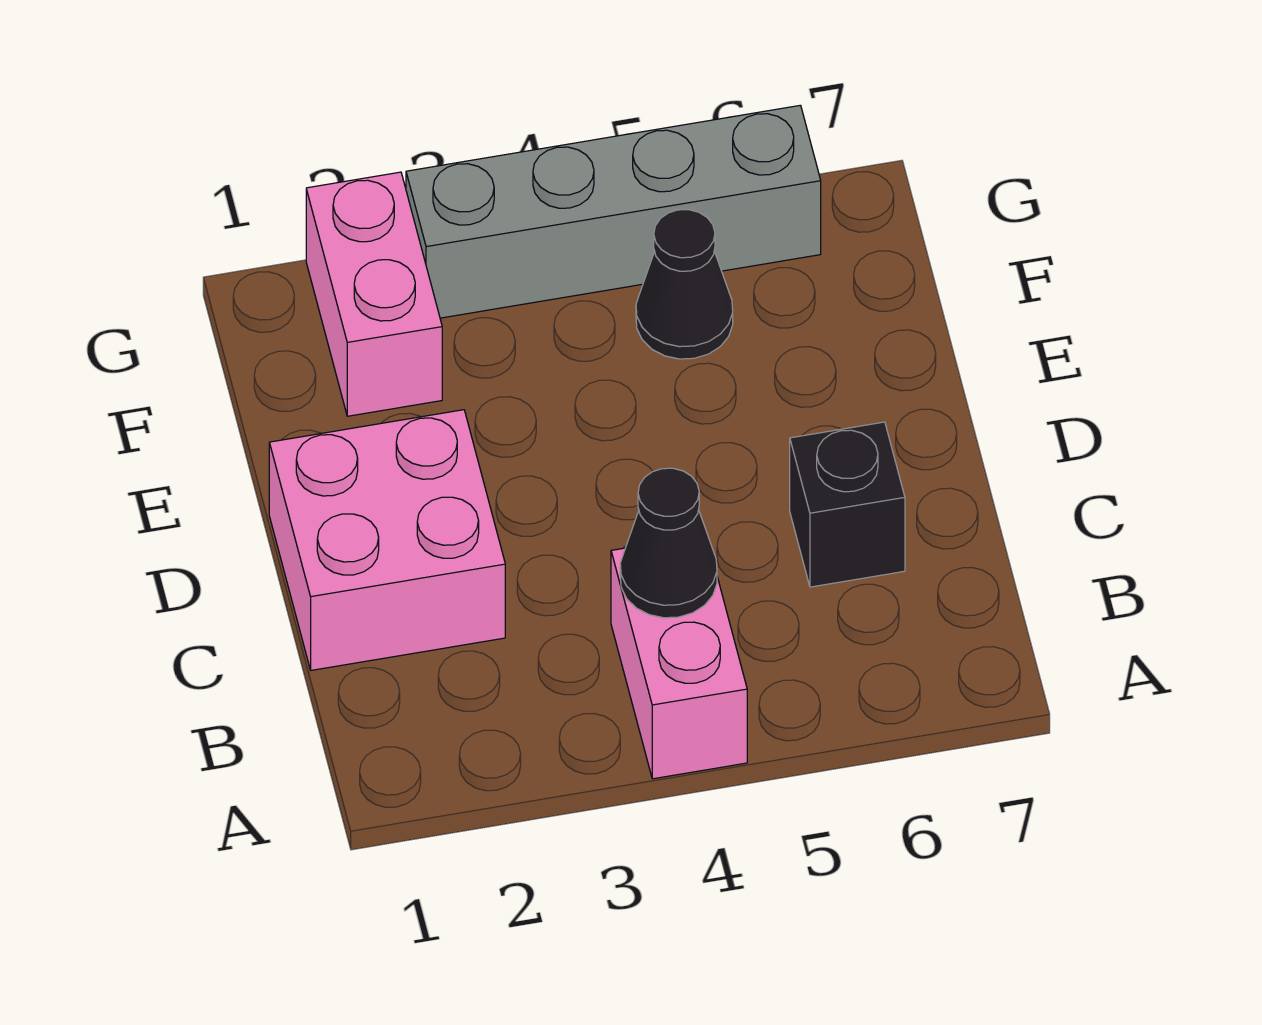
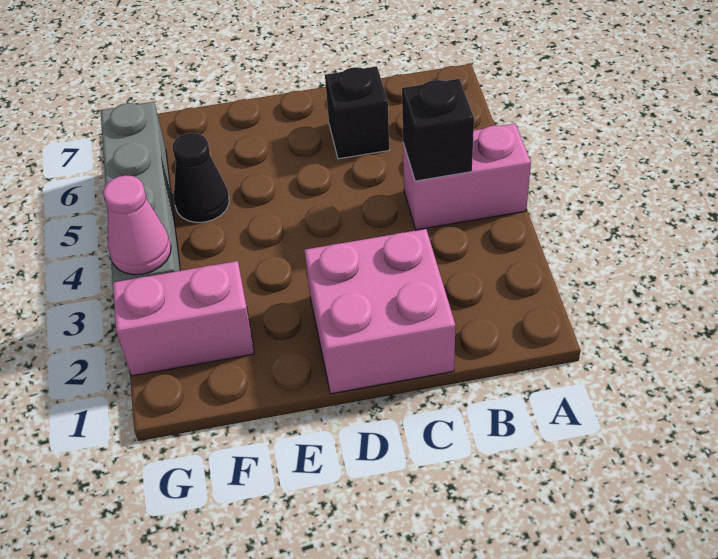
black cone B4 level 2 -> black brick B4 level 2
none -> pink cone G3 level 2

